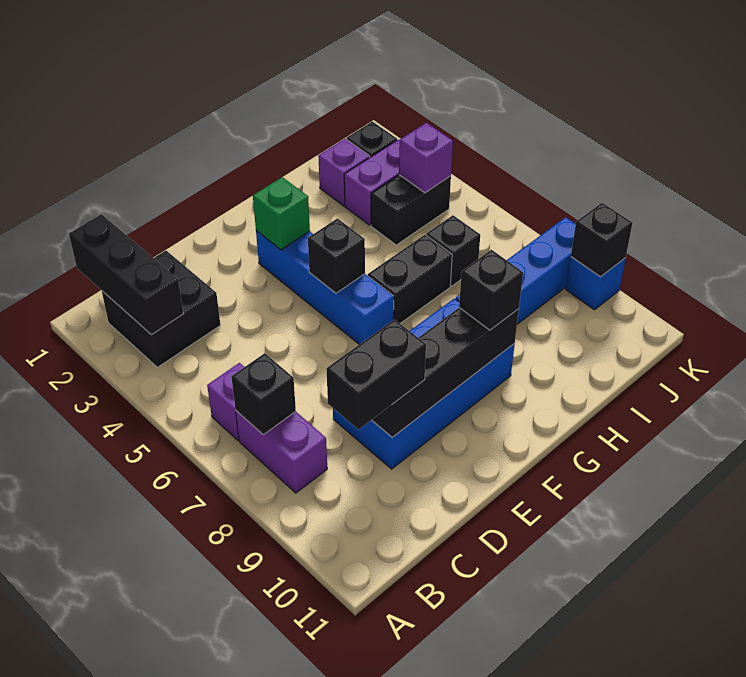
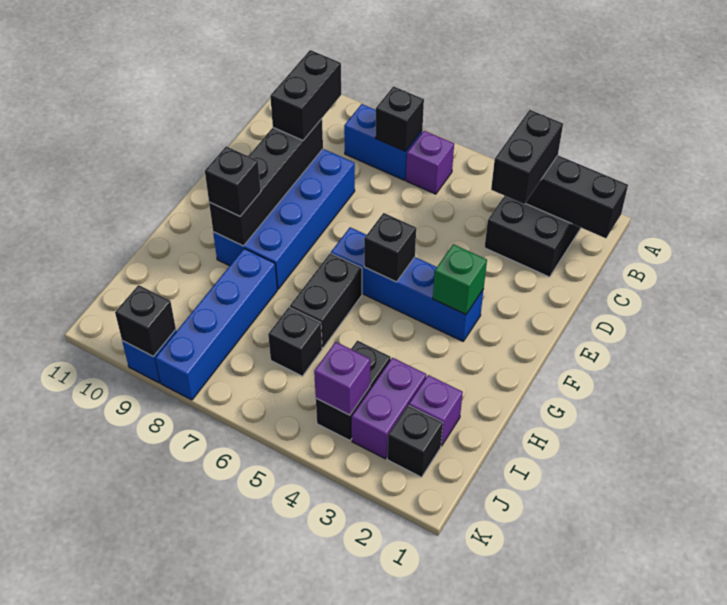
none -> black brick B3:C3 level 3
purple brick B7:B8 level 1 -> blue brick B7:B8 level 1

